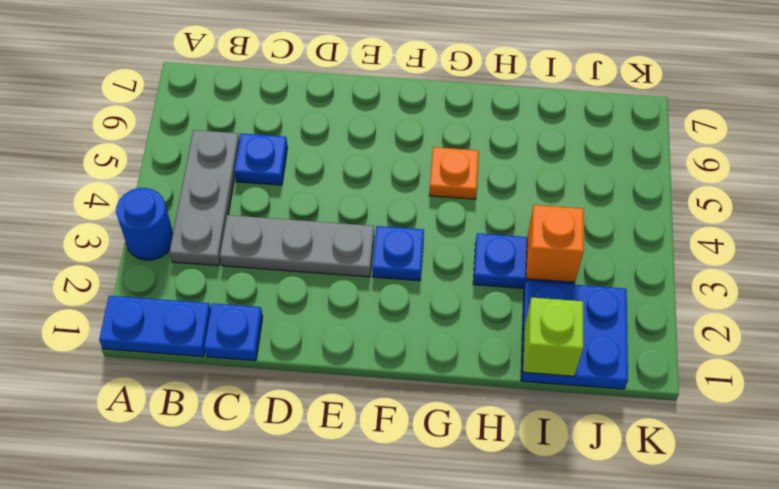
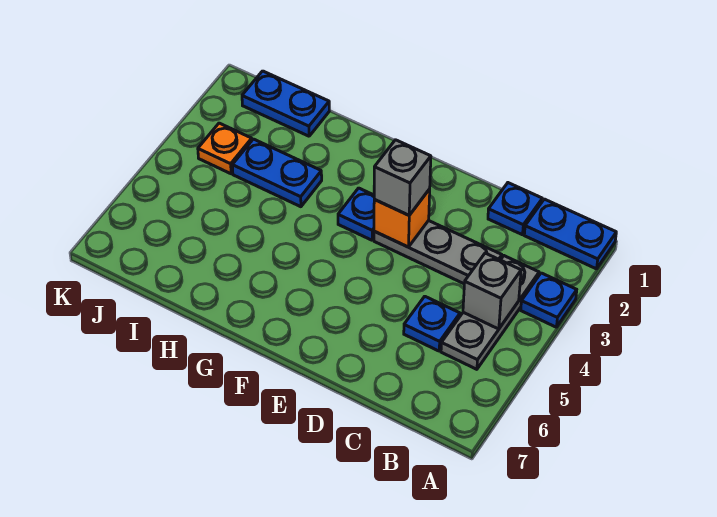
blue round brick A3 level 1 -> blue plate A3 level 1
none -> grey brick B4 level 2
none -> grey brick E3 level 3
orange plate G5 level 1 -> orange plate J3 level 1
blue plate I1:J2 level 1 -> blue plate I1:J1 level 1
lime brick I1 level 2 -> none
orange brick I3 level 2 -> orange brick E3 level 2

